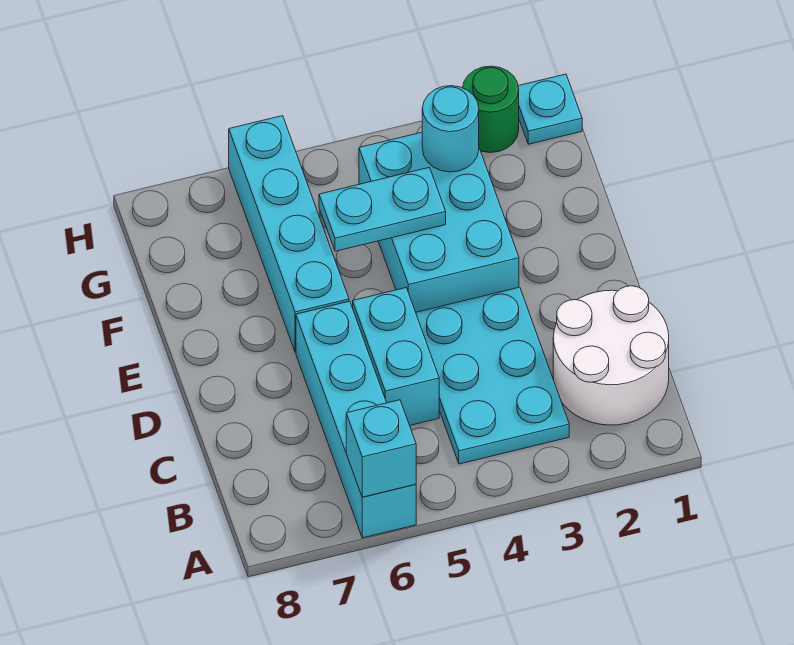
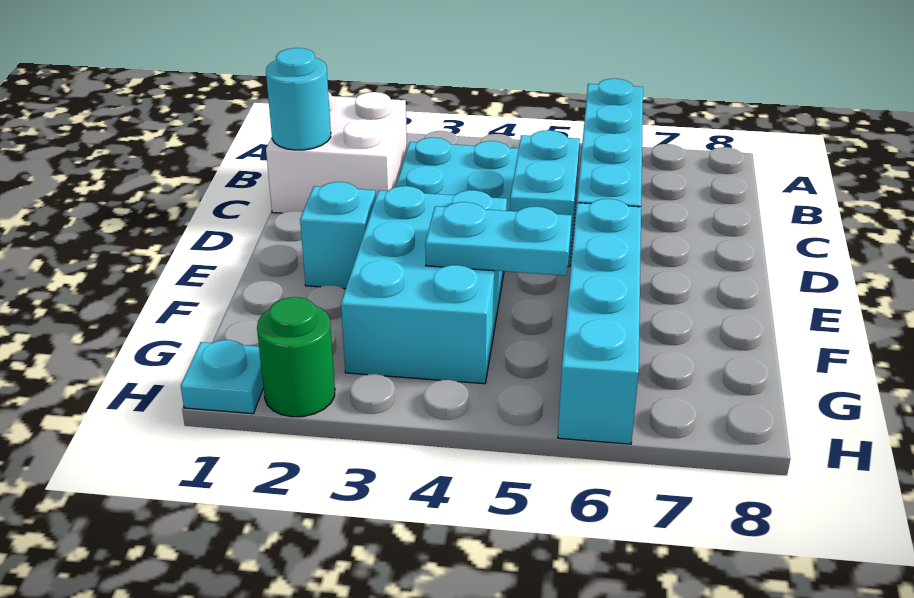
cyan brick A6 level 2 -> cyan brick E2 level 1
white round brick B1:C2 level 1 -> white brick B1:C2 level 1
cyan round brick G3 level 2 -> cyan round brick C1 level 2

